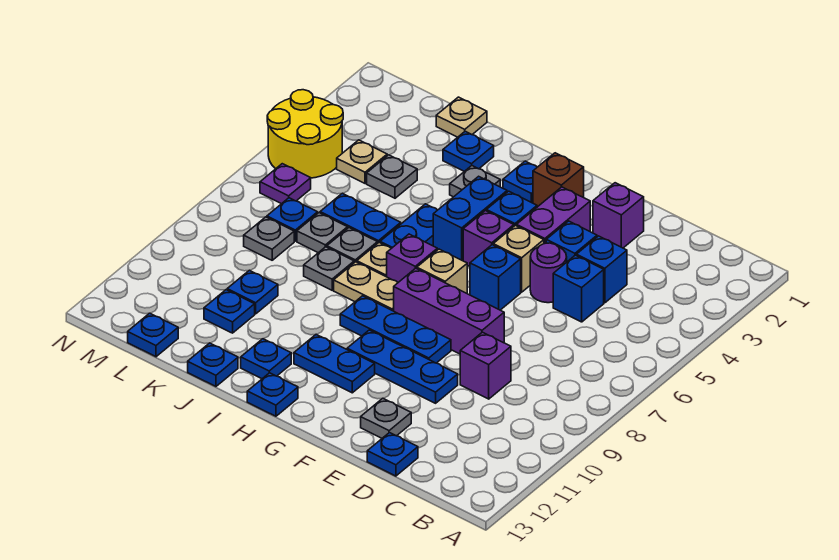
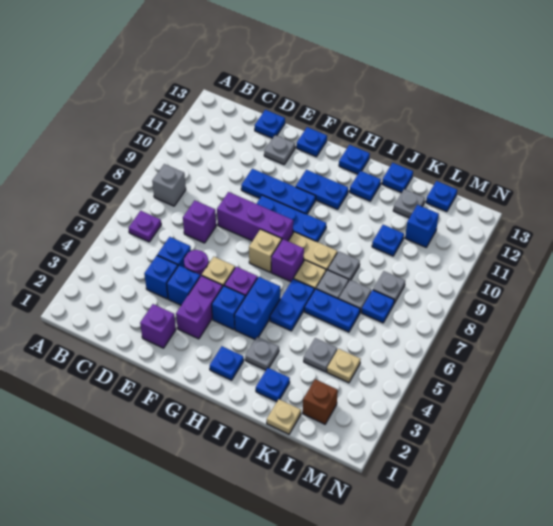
none -> grey brick B8 level 1
purple brick D9 level 1 -> purple brick D7 level 1
blue brick F6 level 1 -> blue brick L11 level 1
brown brick G2 level 1 -> brown brick L2 level 1
blue plate K11 level 1 -> blue plate F13 level 1
none -> grey plate K12 level 1
yellow round brick M4:N5 level 1 -> none
purple plate M6 level 1 -> purple plate B6 level 1

